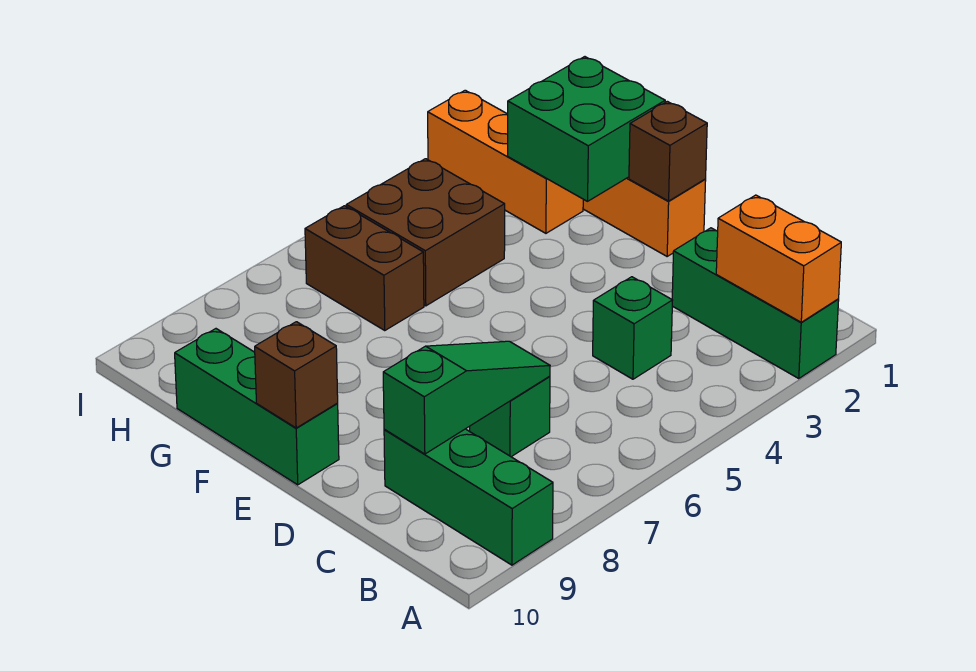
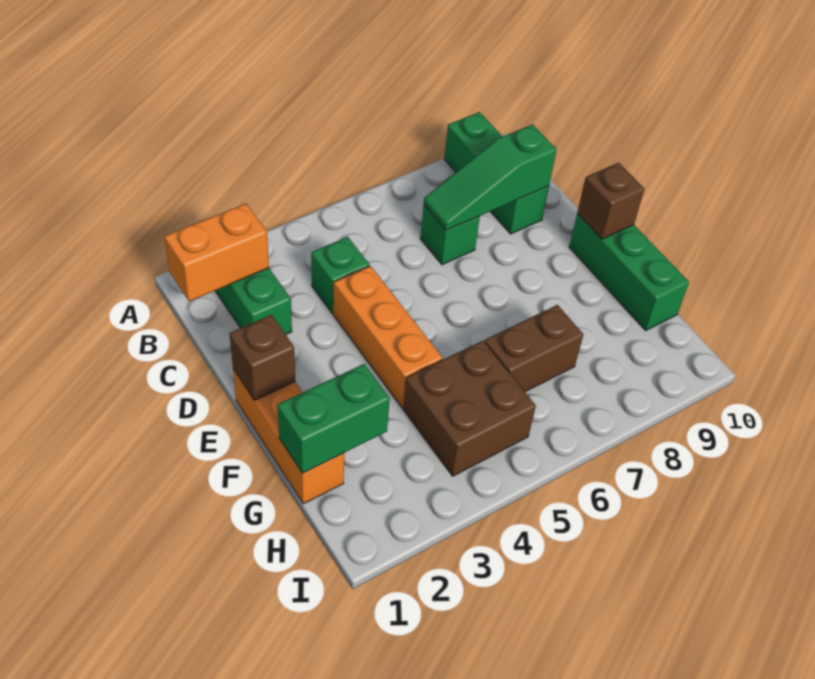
orange brick A2:B2 level 2 -> orange brick B1:B2 level 2
green brick F1:G2 level 2 -> green brick G1:G2 level 2
orange brick G2:I2 level 1 -> orange brick D4:F4 level 1
brown brick G6:H6 level 1 -> brown brick G6:G7 level 1

